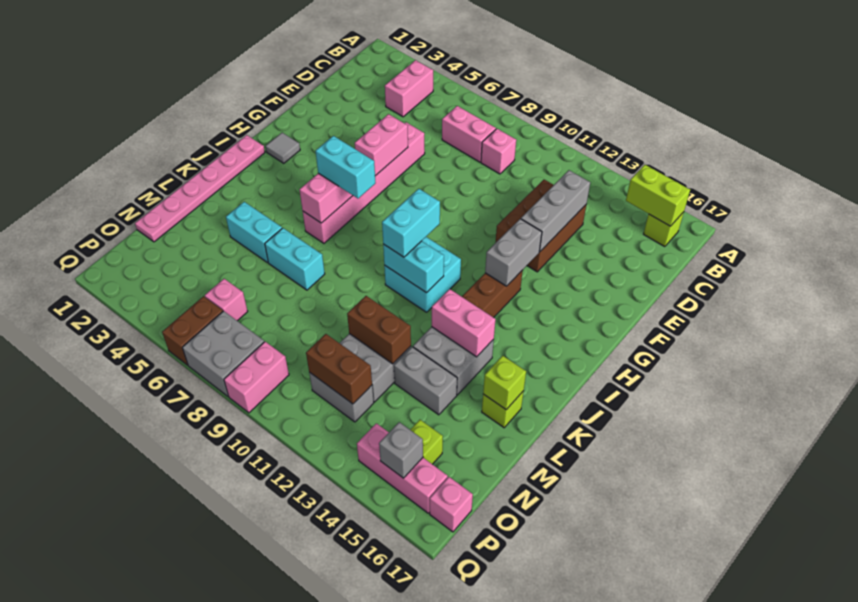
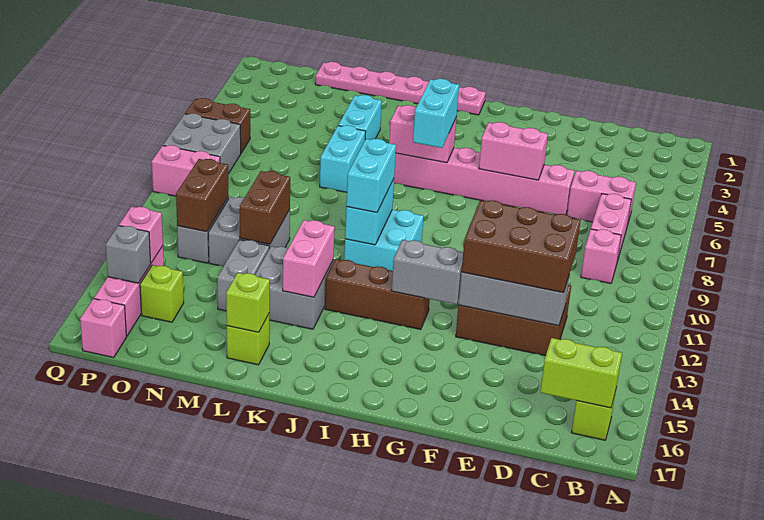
pink brick B4:C4 level 1 -> pink brick C6:D6 level 1
lime brick B15:B16 level 2 -> lime brick B16:C16 level 2
none -> brown brick D12:F13 level 3
grey tile H2 level 1 -> none
cyan brick I10:J10 level 3 -> cyan brick J10:J11 level 3
pink brick O6 level 1 -> pink brick P14 level 2

